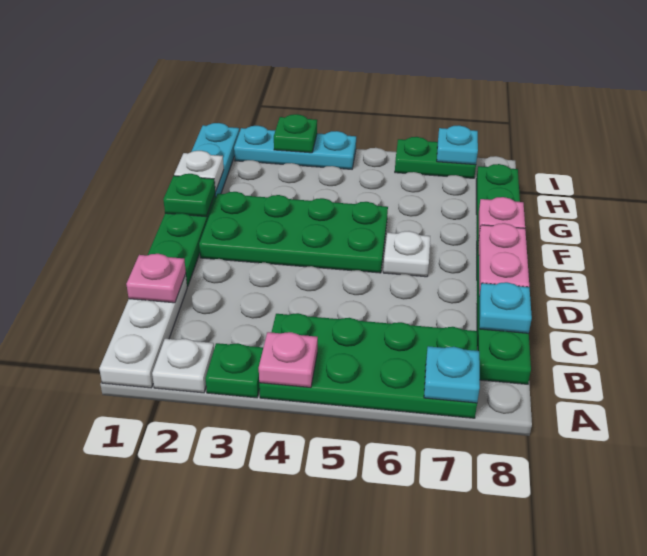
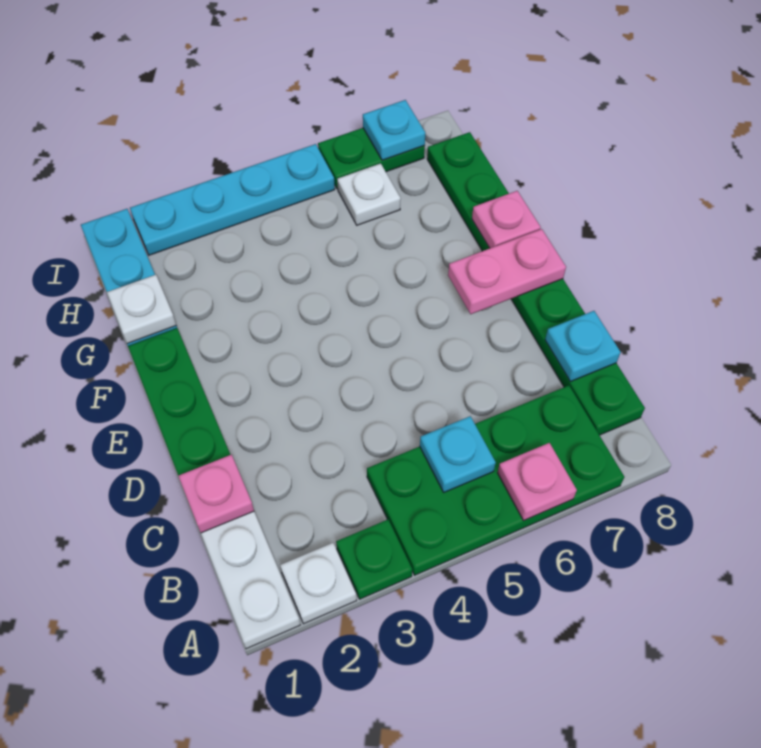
pink plate A4 level 2 -> pink plate A6 level 2
cyan plate A7 level 2 -> cyan plate B5 level 2
pink plate D8:E8 level 2 -> pink plate E7:E8 level 2
green plate E2:F5 level 1 -> none
white plate E6 level 1 -> white plate H6 level 1
green plate F1 level 2 -> none
cyan plate I2:I4 level 1 -> cyan plate I2:I5 level 1
green plate I3 level 2 -> none

